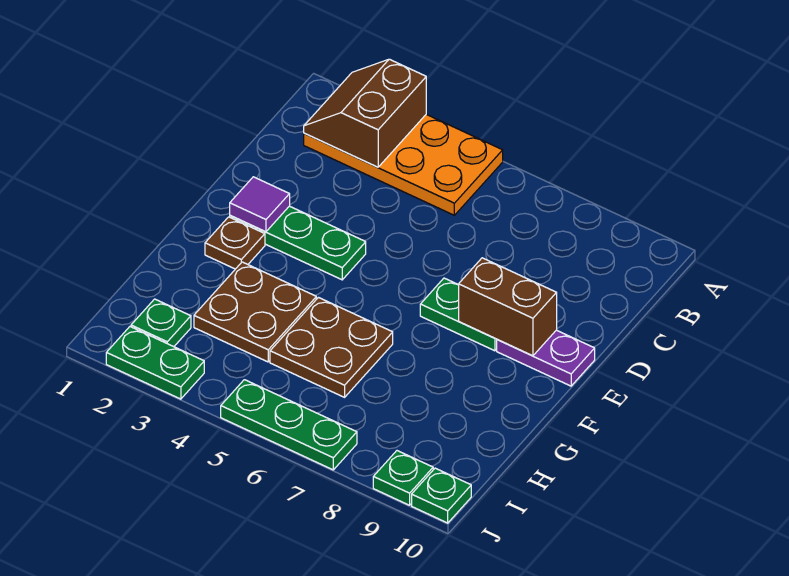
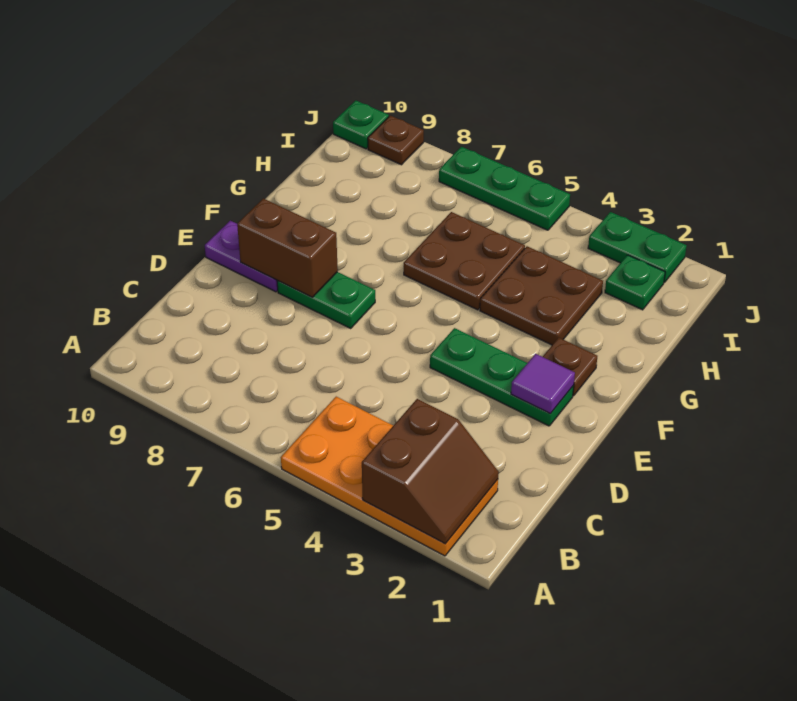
green plate J9 level 1 -> brown plate J9 level 1

